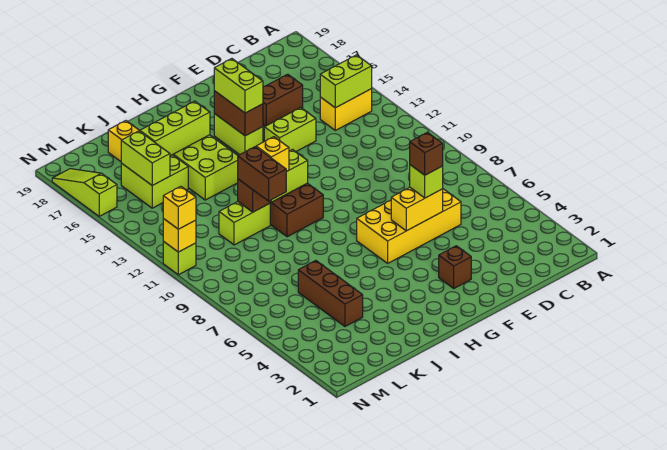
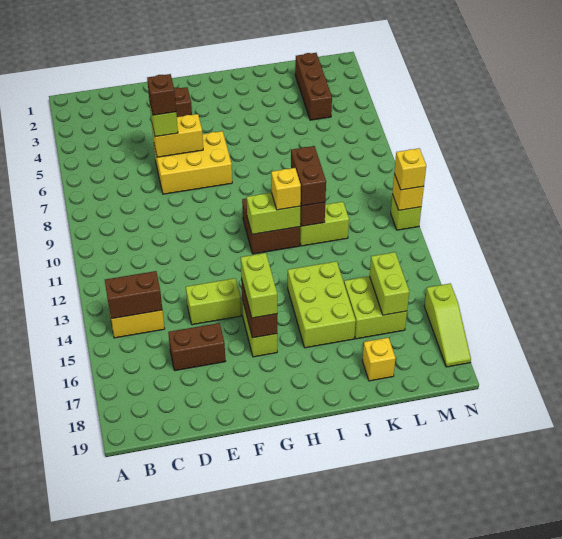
lime brick B14:C14 level 2 -> brown brick B14:C14 level 2
yellow brick D6:G7 level 1 -> yellow brick E6:G7 level 1
lime brick I16:K16 level 2 -> none
brown brick K4:K6 level 1 -> brown brick L2:L4 level 1

